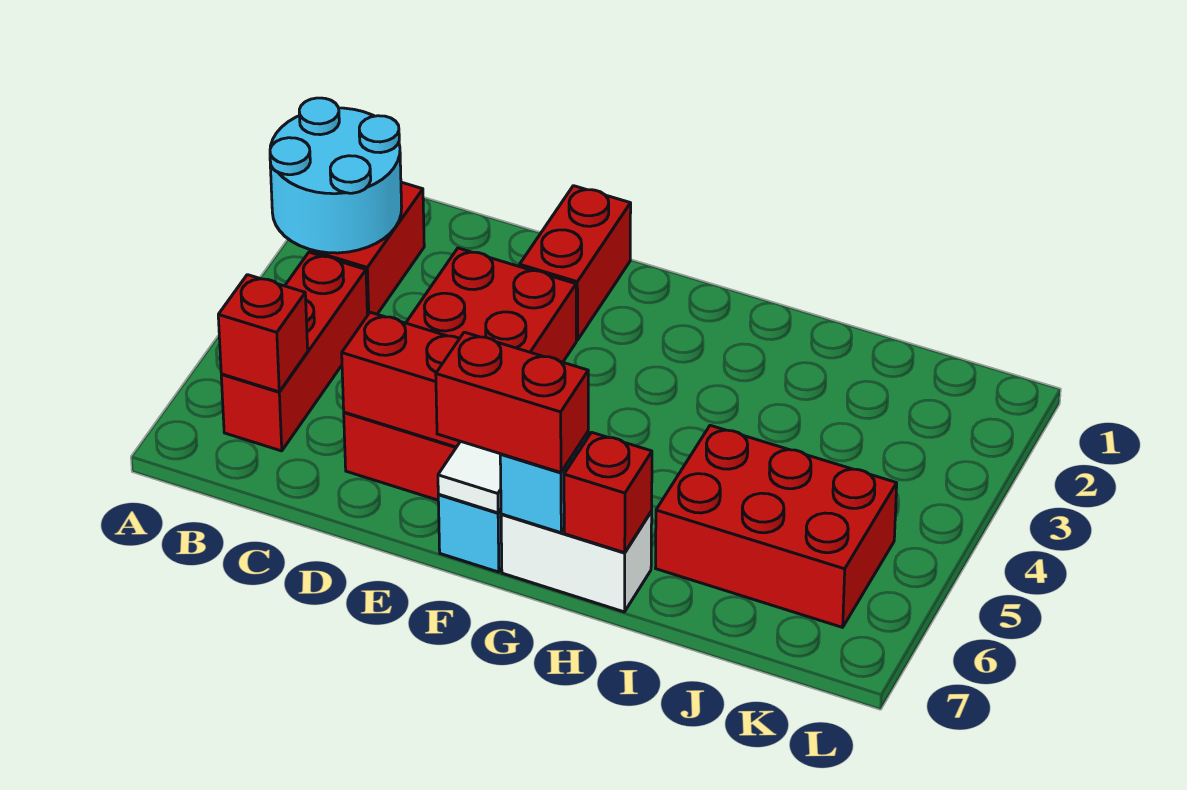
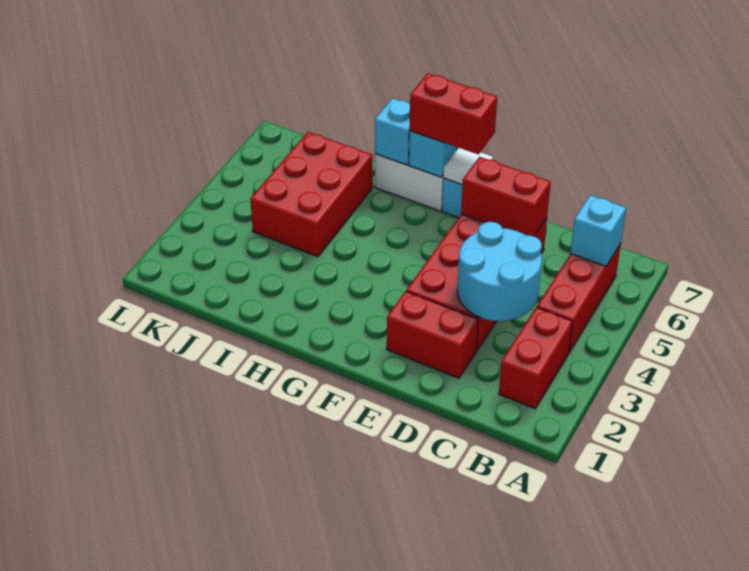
cyan round brick A2:B3 level 2 -> cyan round brick C3:D4 level 2
red brick B6 level 2 -> cyan brick B6 level 2
red brick E1:E2 level 1 -> red brick D2:E2 level 1
red brick H7 level 2 -> cyan brick H7 level 2
red brick I5:K6 level 1 -> red brick I4:J6 level 1

